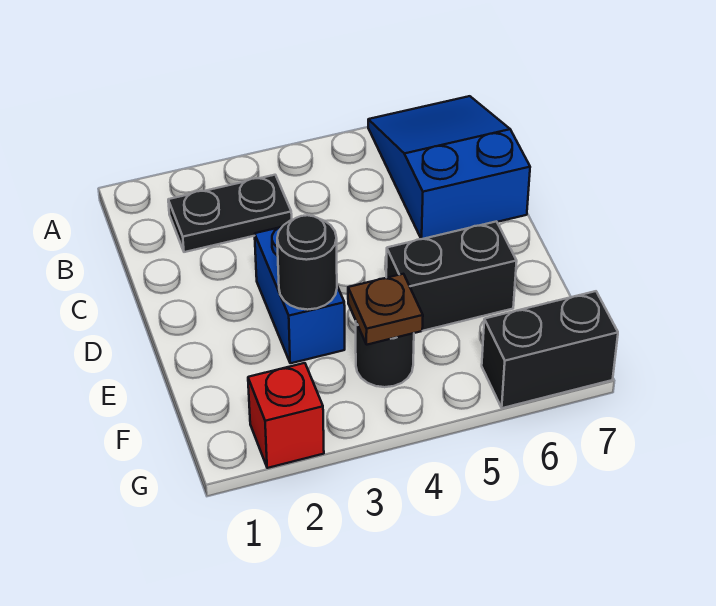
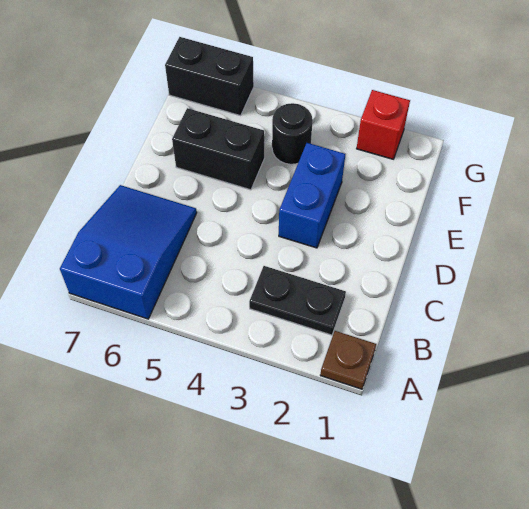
blue slope A6:C7 level 1 top C -> blue slope A6:C7 level 1 top A
black round brick E3 level 2 -> none
brown plate F4 level 2 -> brown plate A1 level 1

